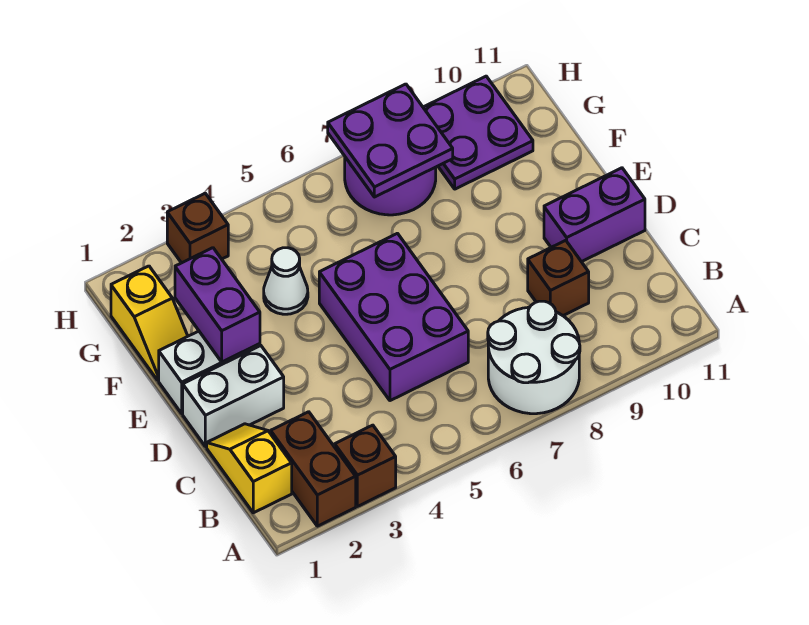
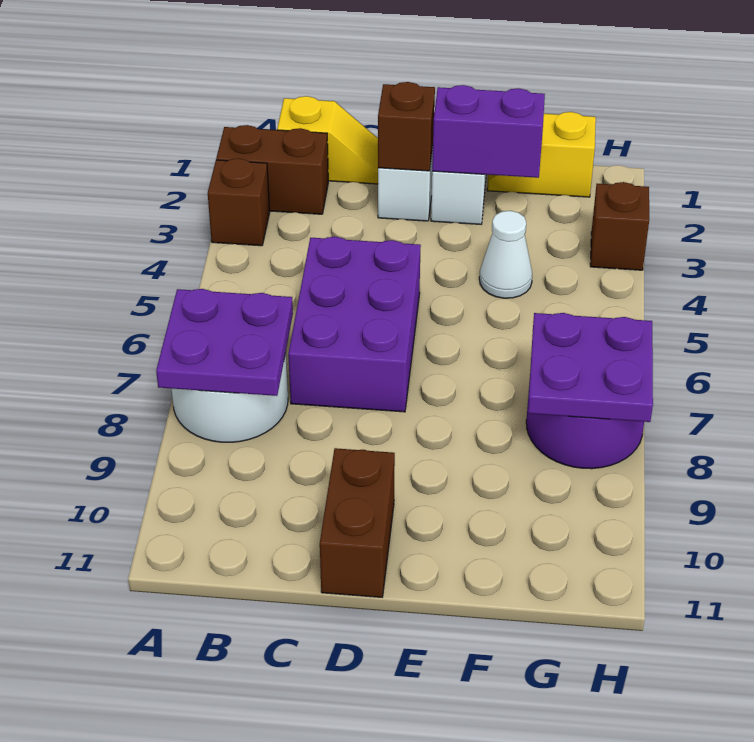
purple brick C5:E6 level 1 -> purple brick C5:D7 level 1
brown brick C9 level 1 -> brown brick D2 level 2
purple brick D10:D11 level 1 -> brown brick D10:D11 level 1
purple plate G9:H10 level 1 -> purple plate A7:B8 level 2

